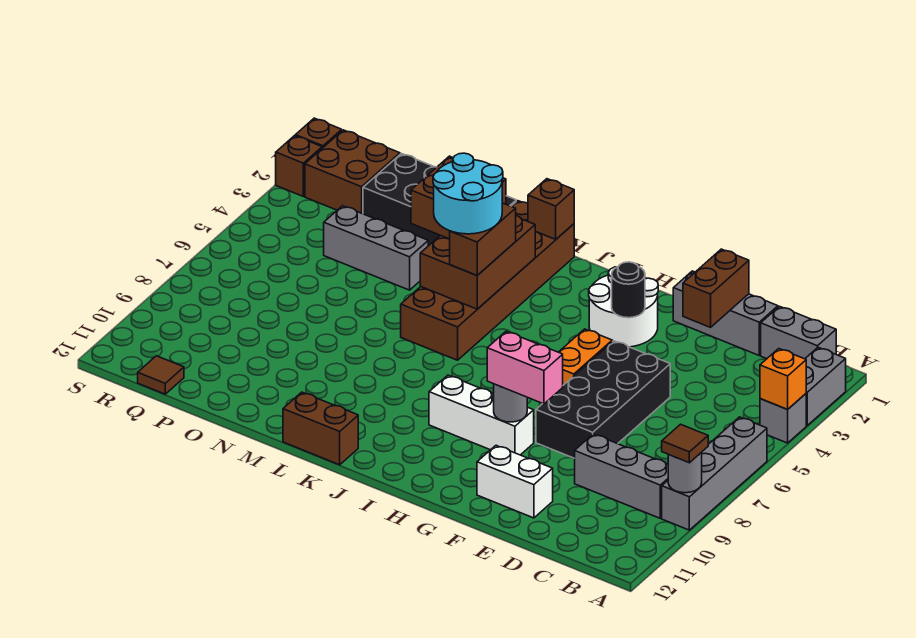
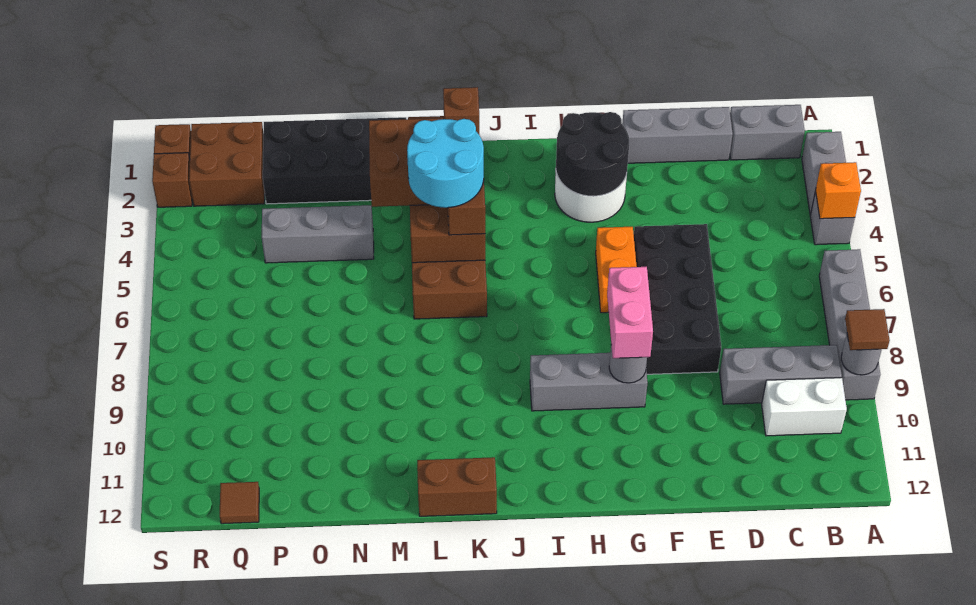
brown brick E1:E2 level 2 -> none
white brick E11:F11 level 1 -> white brick B10:C10 level 1
pink brick F9:G9 level 3 -> pink brick G8:G9 level 3
black round brick G3 level 2 -> black round brick G2:H3 level 2
white brick G9:I9 level 1 -> grey brick G9:I9 level 1

